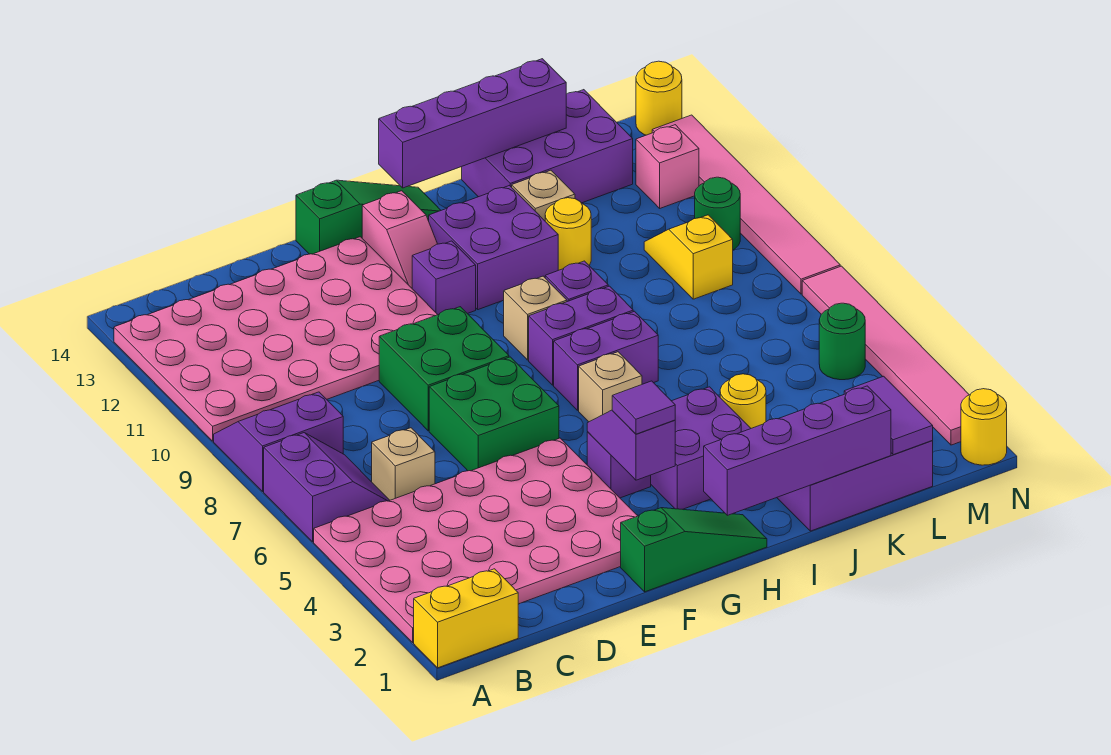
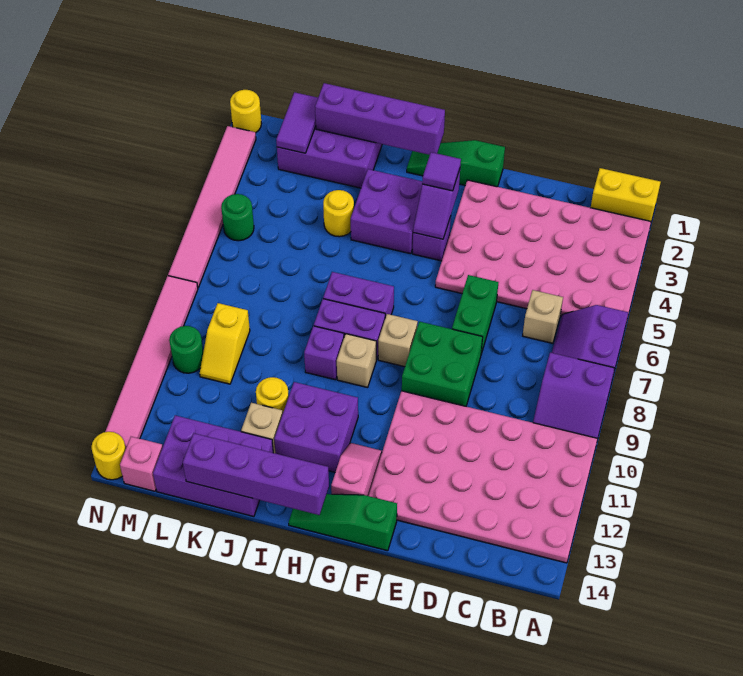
green brick E6:F7 level 1 -> green brick E6:E7 level 1
purple brick G11 level 1 -> none
tan brick H6 level 1 -> tan brick G8 level 1
pink brick M12 level 1 -> pink brick M14 level 1

